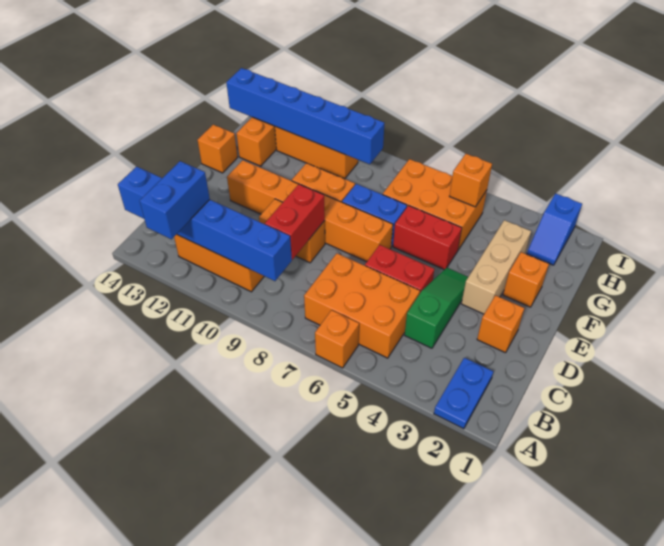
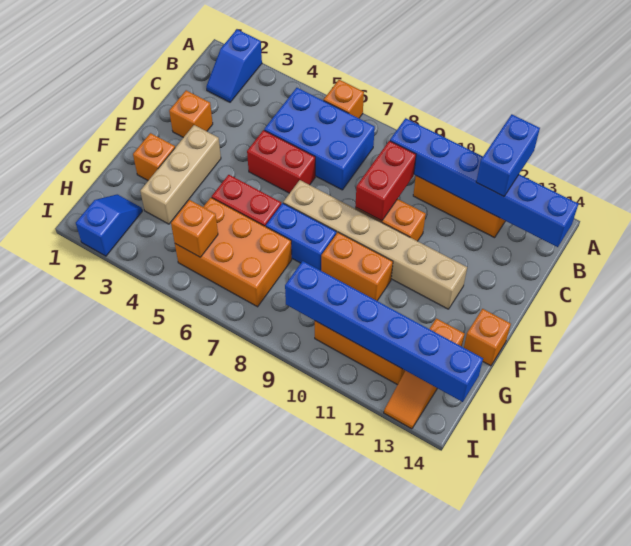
blue plate A2:B2 level 1 -> blue slope A2:B2 level 1 top A
orange brick B5:C7 level 1 -> blue brick B5:C7 level 1
green slope C4:E4 level 1 top C -> none
orange brick E7:E12 level 1 -> tan brick E7:E12 level 1

